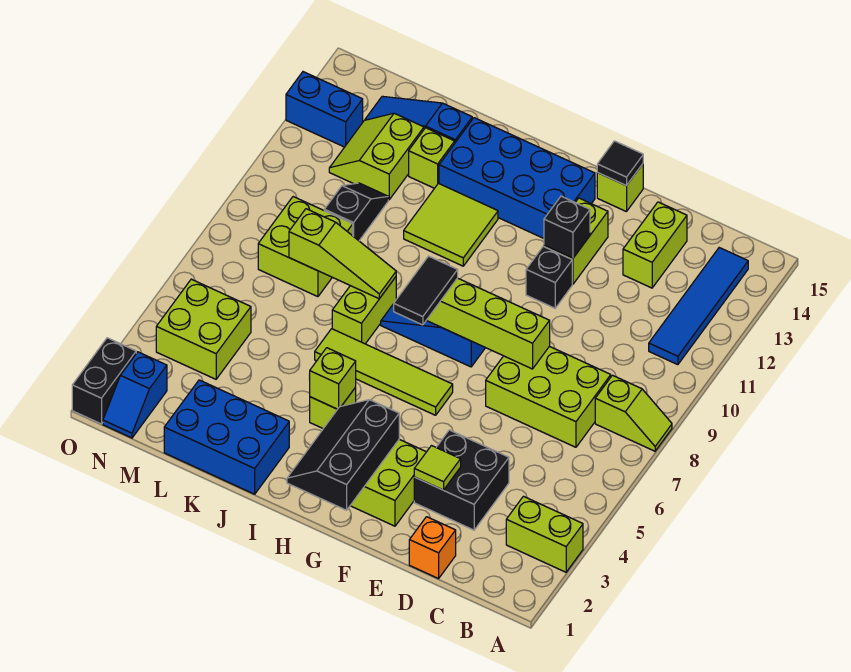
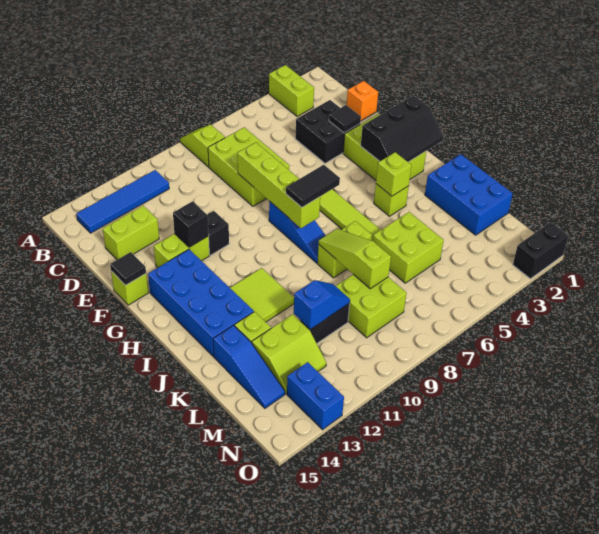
lime tile E3 level 2 -> black tile E3 level 2
lime brick M4:N5 level 1 -> lime brick K5:L6 level 1
blue slope N1:N2 level 1 top 2 -> blue slope L10:L11 level 2 top 11

